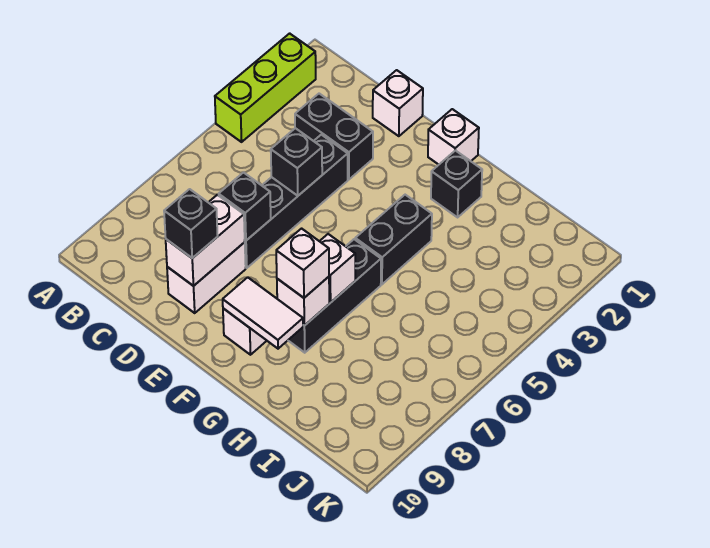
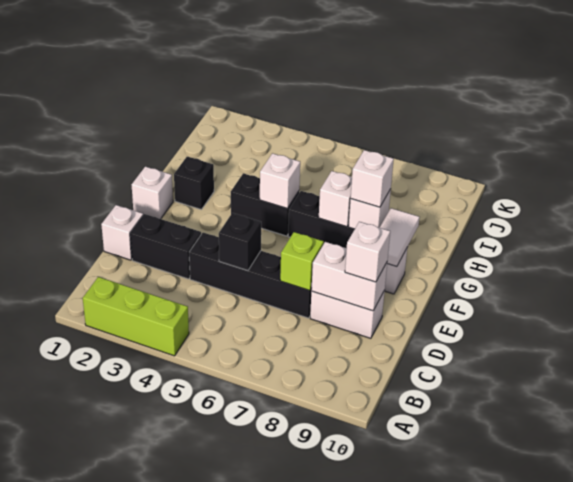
black brick C3:D3 level 1 -> black brick D2:D3 level 1
black brick D7 level 2 -> lime brick D7 level 2
black brick D9 level 3 -> white brick D9 level 3
none -> white brick G5 level 2

